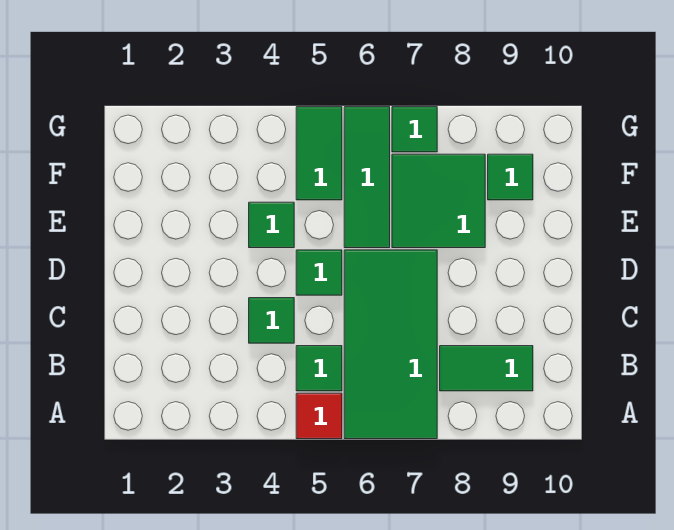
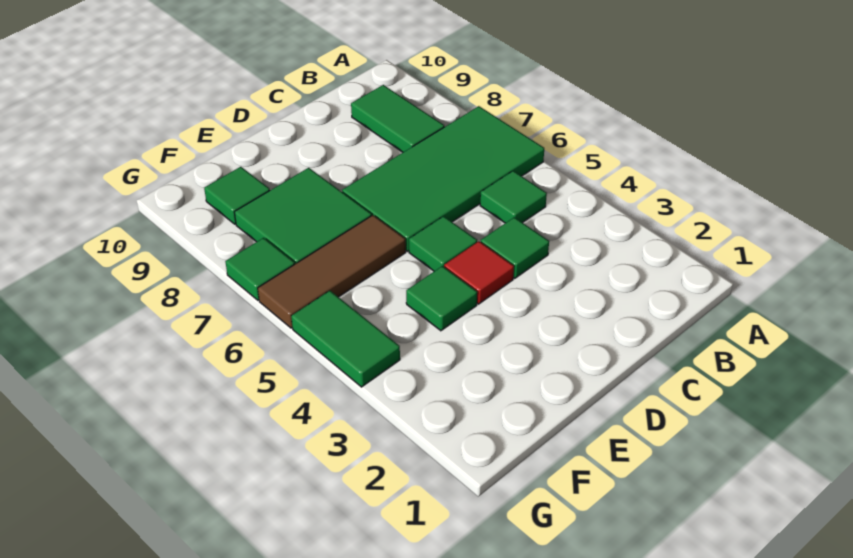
red tile A5 level 1 -> red tile D4 level 1
green tile E6:G6 level 1 -> brown tile E6:G6 level 1
green tile F5:G5 level 1 -> green tile G4:G5 level 1

